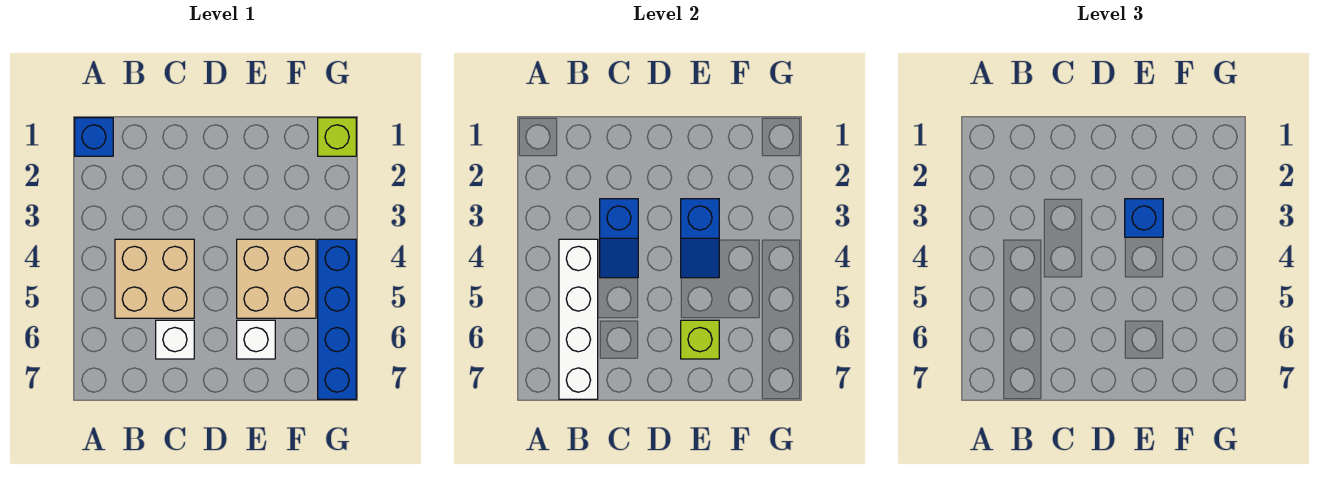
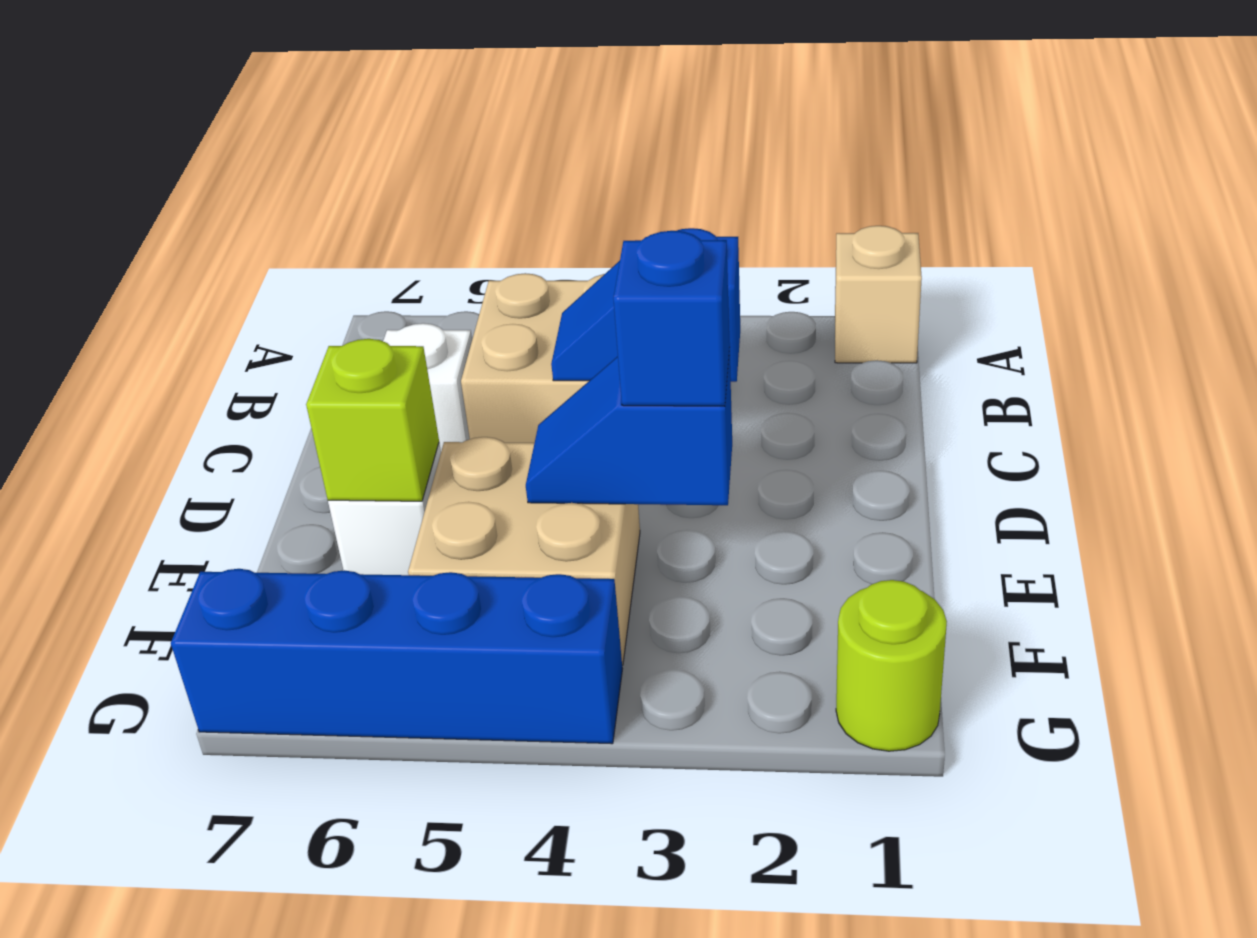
blue brick A1 level 1 -> tan brick A1 level 1
white brick B4:B7 level 2 -> none
lime brick G1 level 1 -> lime round brick G1 level 1

